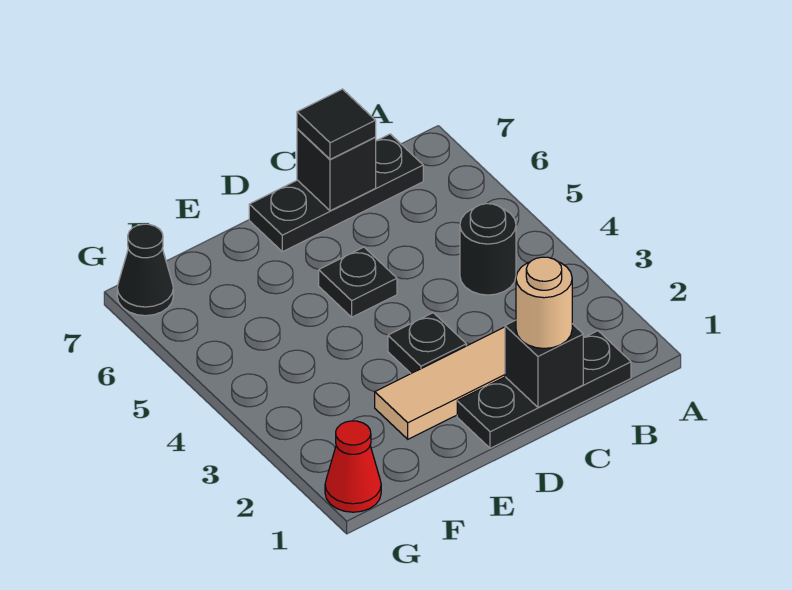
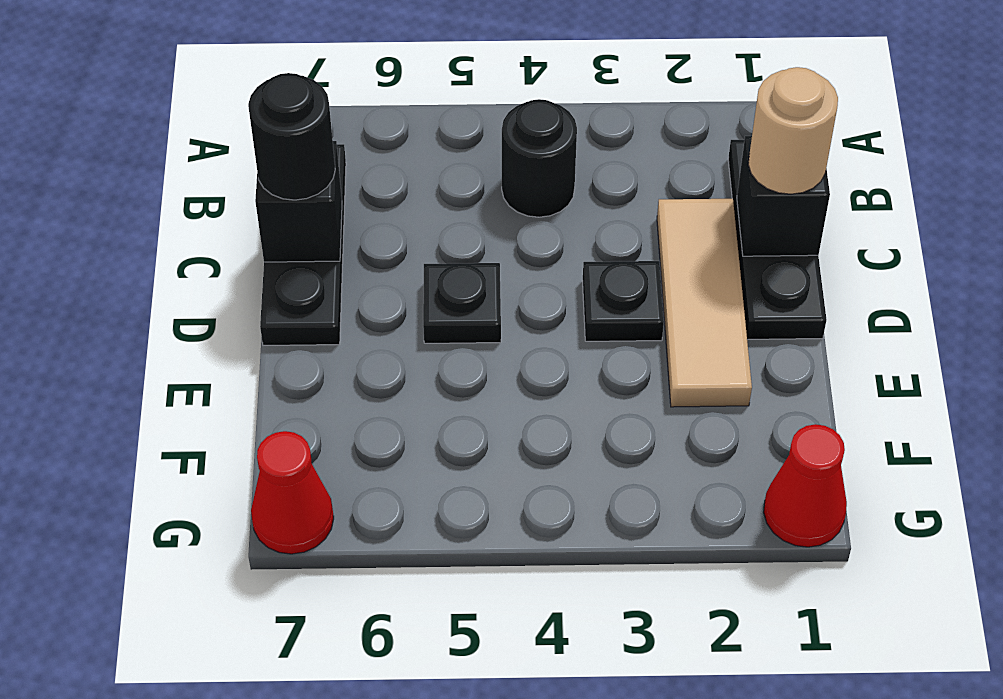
black tile C7 level 3 -> black round brick C7 level 3
black cone G7 level 1 -> red cone G7 level 1

